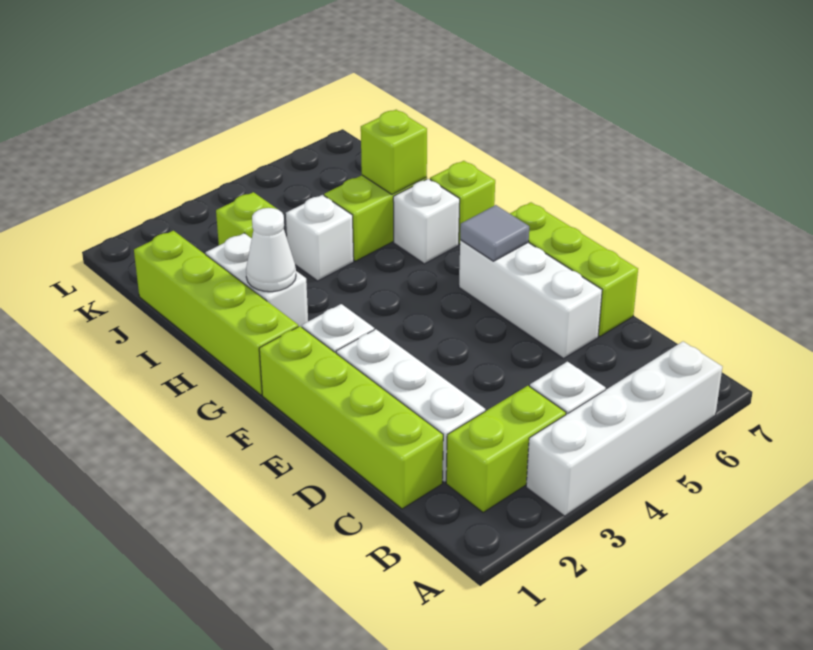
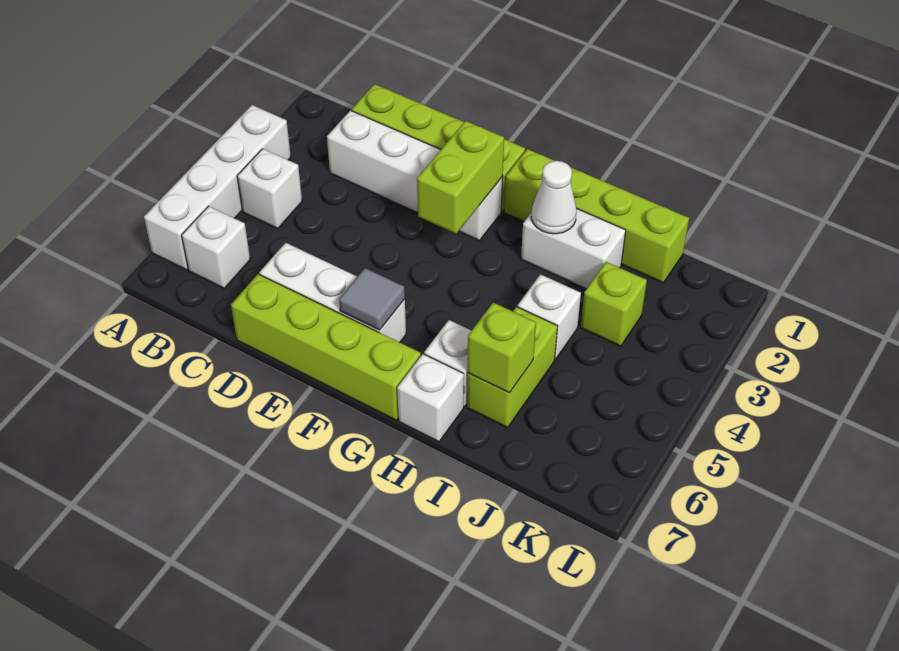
lime brick B2:B3 level 1 -> lime brick F2:F3 level 2
none -> white brick B6 level 1
lime brick D7:F7 level 1 -> lime brick D7:G7 level 1
lime brick H7 level 1 -> white brick H7 level 1

